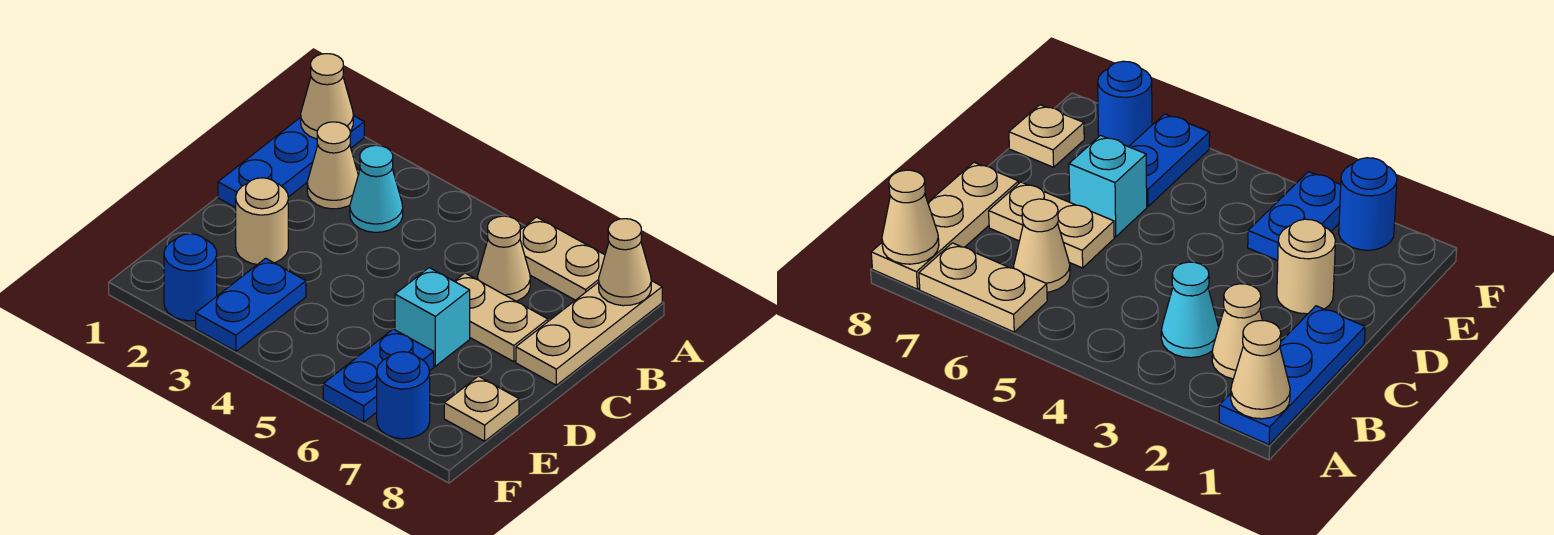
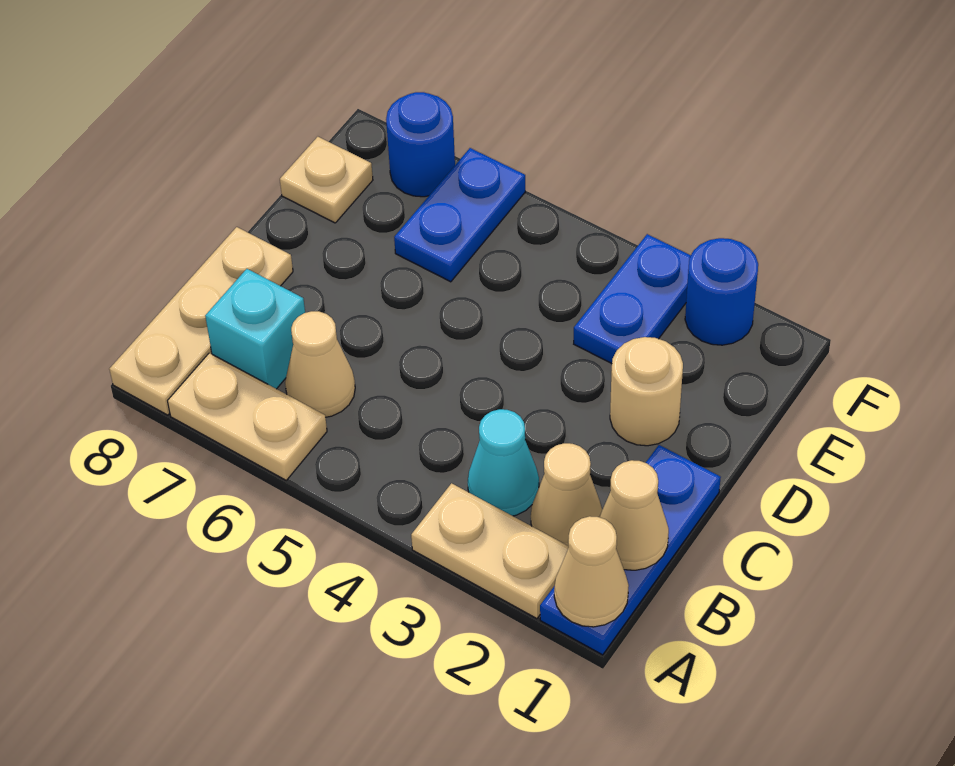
tan cone A8 level 2 -> tan cone B1 level 2
tan plate C6:C7 level 1 -> tan plate A2:A3 level 1
cyan brick D6 level 1 -> cyan brick B7 level 1

